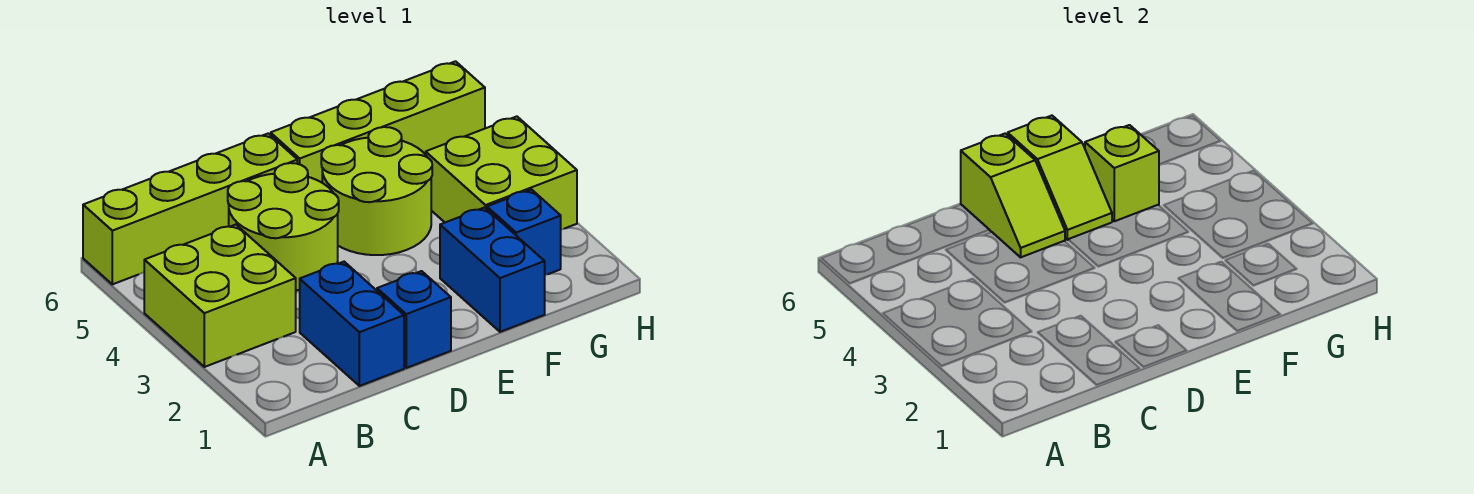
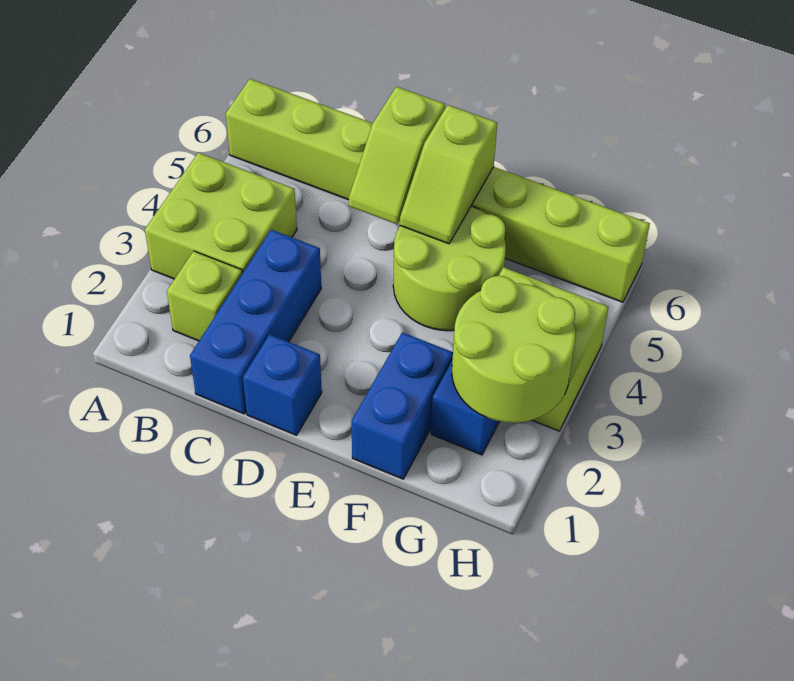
blue brick C1:C2 level 1 -> blue brick C1:C3 level 1
lime round brick C4:D5 level 1 -> lime round brick G2:H3 level 2
lime brick F5 level 2 -> lime brick B2 level 1

